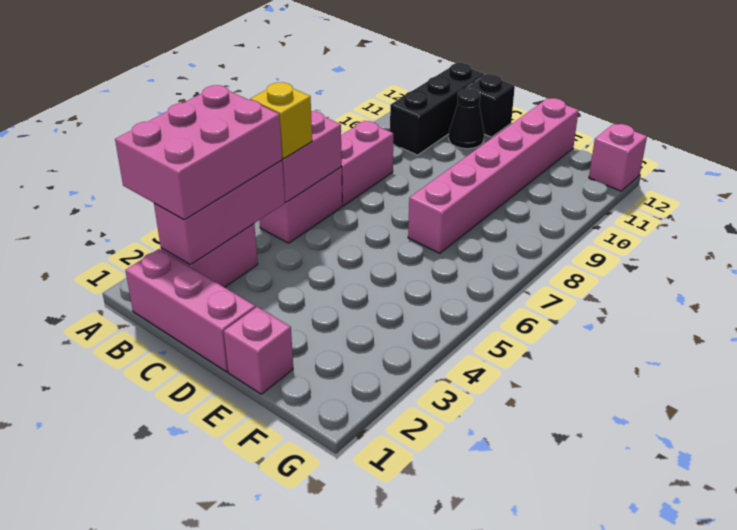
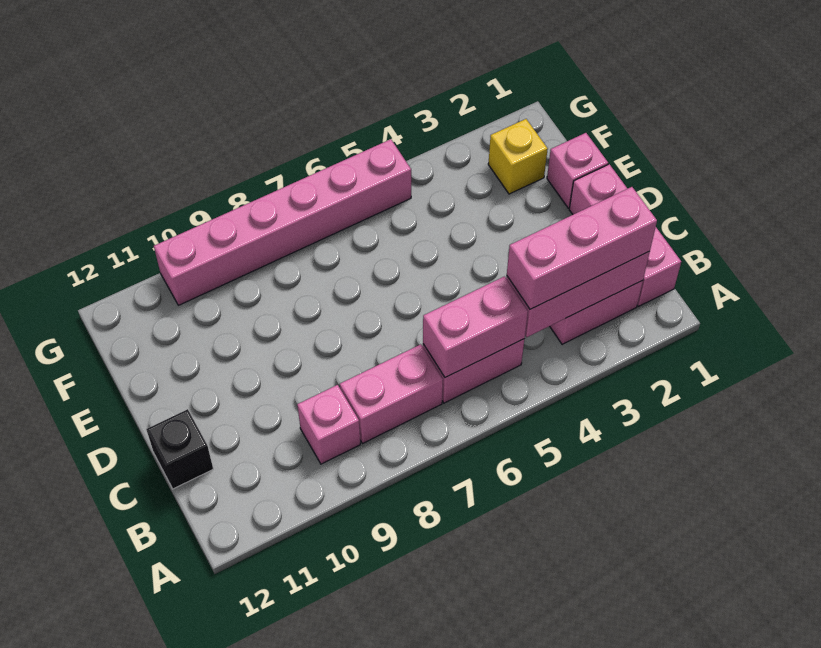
pink brick A2:B4 level 3 -> pink brick B2:B4 level 3
yellow brick B5 level 3 -> yellow brick F2 level 1
black brick B10:B12 level 1 -> none
black cone C11 level 1 -> none
pink brick E7:E12 level 1 -> pink brick G5:G10 level 1
pink brick G12 level 1 -> pink brick B9 level 1

